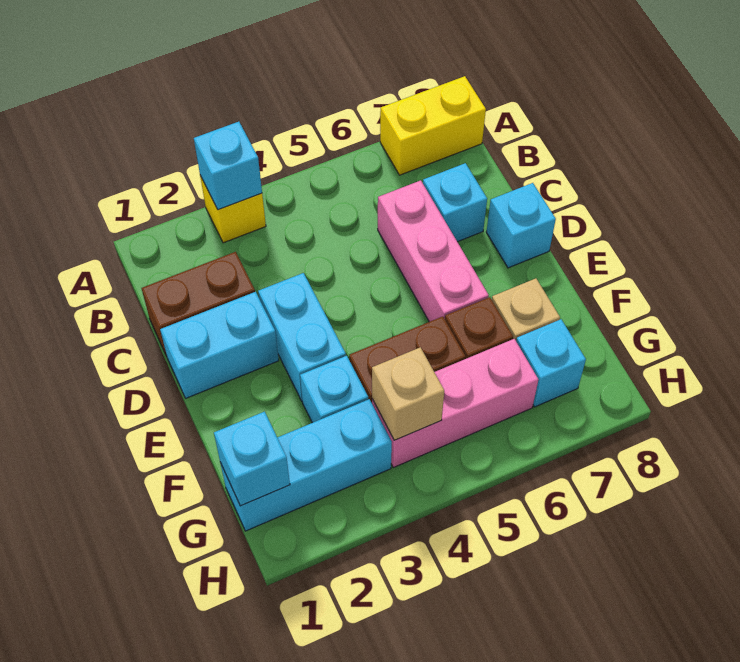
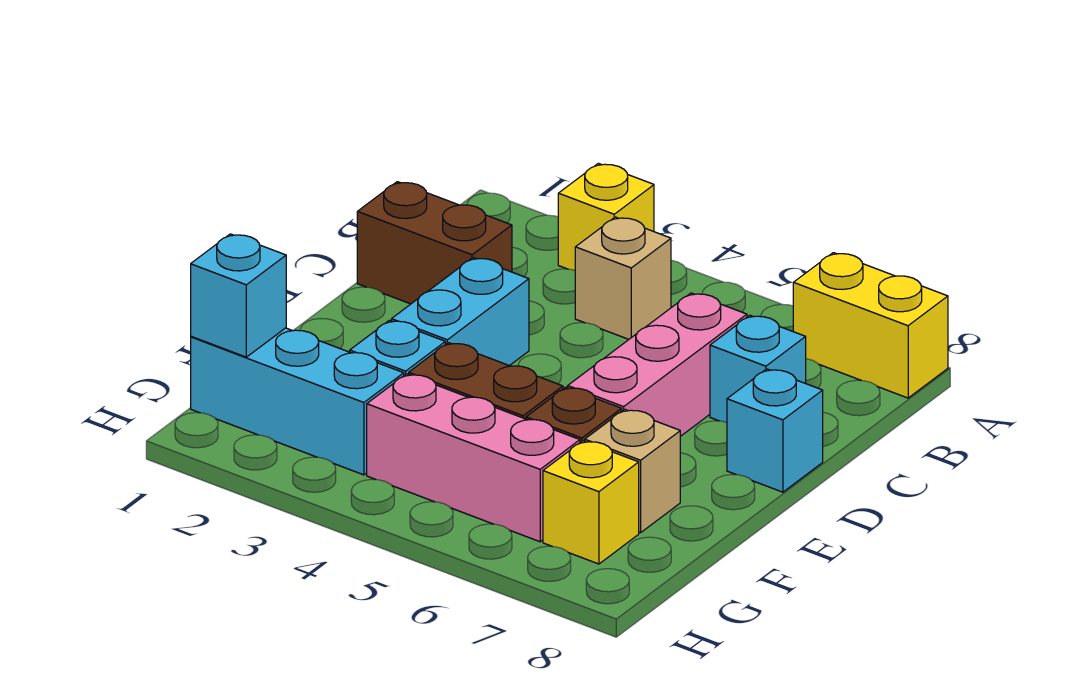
cyan brick A3 level 2 -> none
cyan brick D1:D2 level 1 -> none
tan brick G4 level 2 -> tan brick B4 level 1
cyan brick G7 level 1 -> yellow brick G7 level 1

